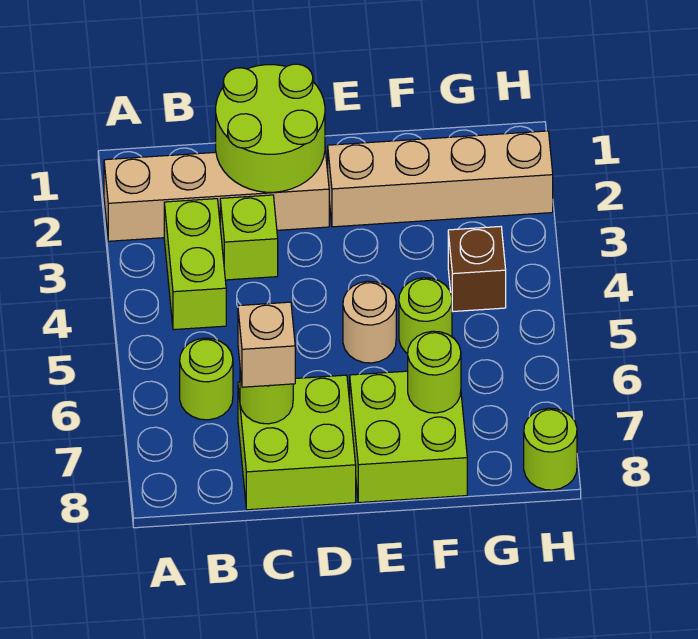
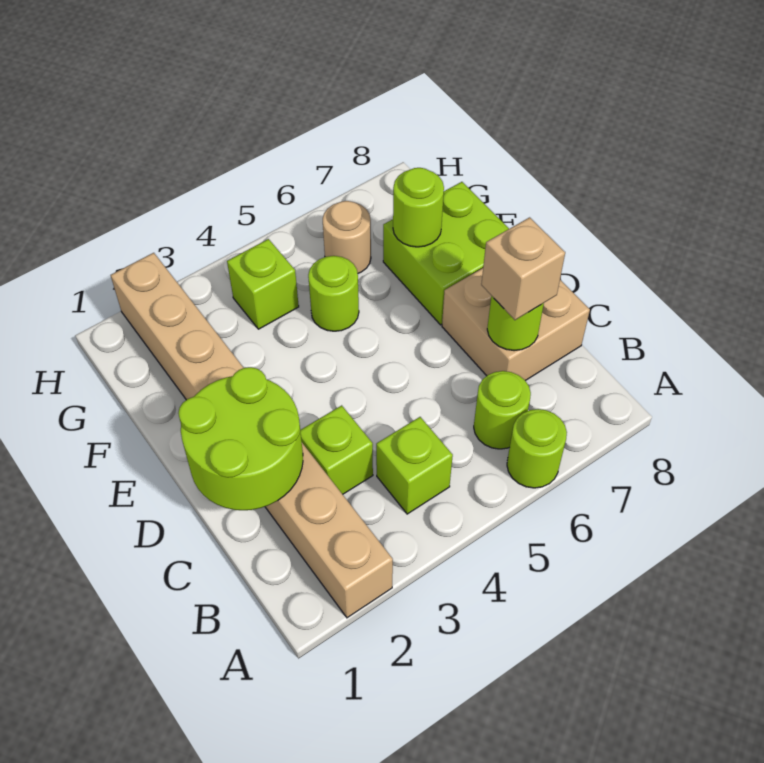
lime brick B3:B4 level 1 -> lime brick B4 level 1
lime brick C7:D8 level 1 -> tan brick C7:D8 level 1
tan round brick E5 level 1 -> tan round brick G6 level 1
brown brick G4 level 1 -> lime brick G4 level 1
lime round brick H8 level 1 -> lime round brick A6 level 1

